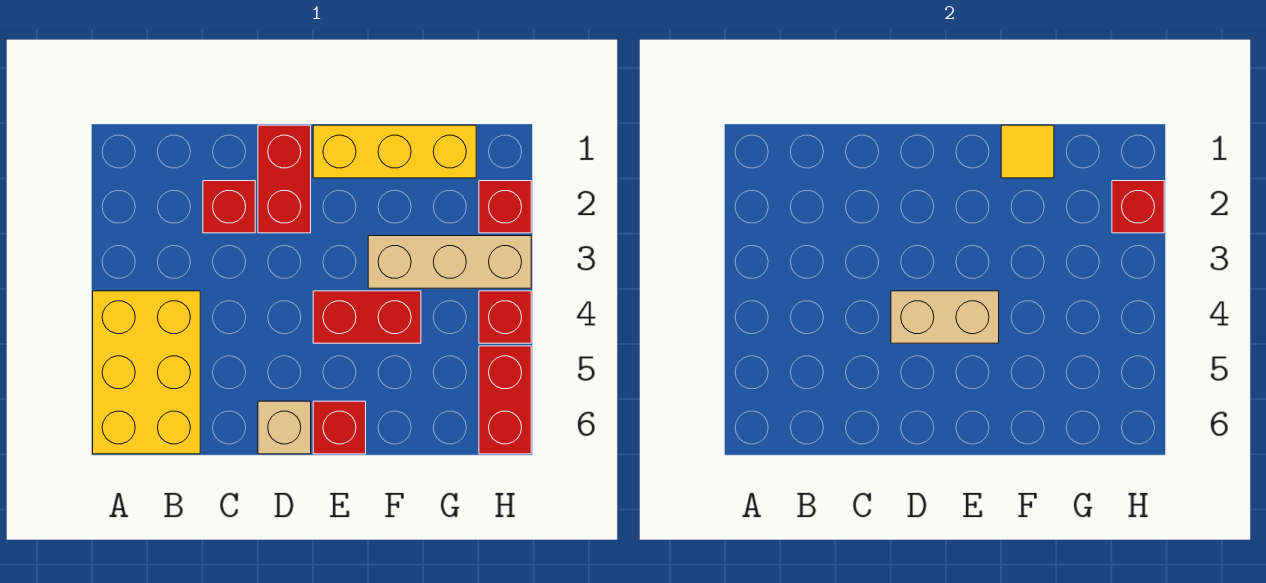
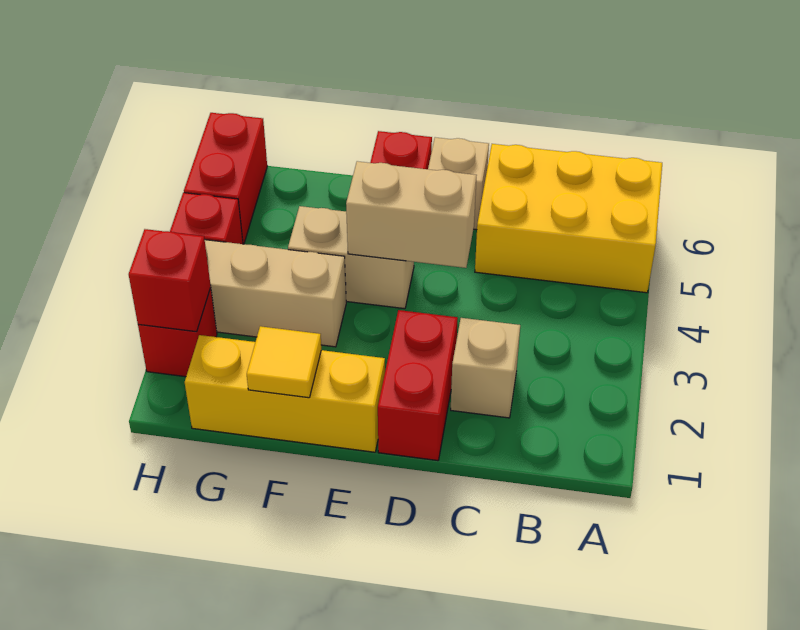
yellow brick A4:B6 level 1 -> yellow brick A5:C6 level 1
red brick C2 level 1 -> tan brick C2 level 1
red brick E4:F4 level 1 -> tan brick E4:F4 level 1

